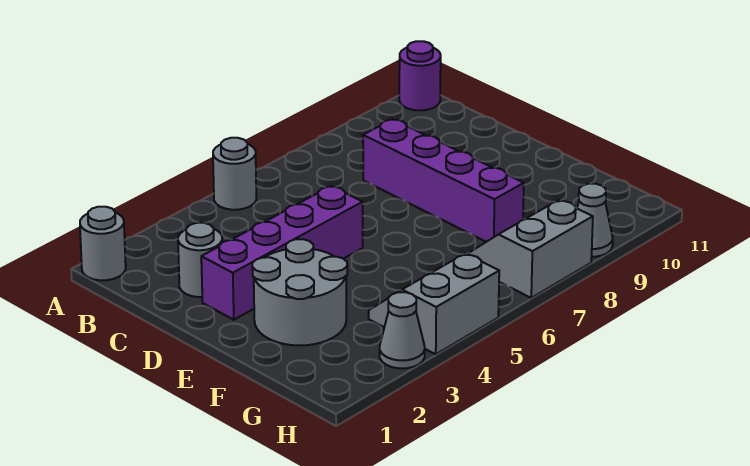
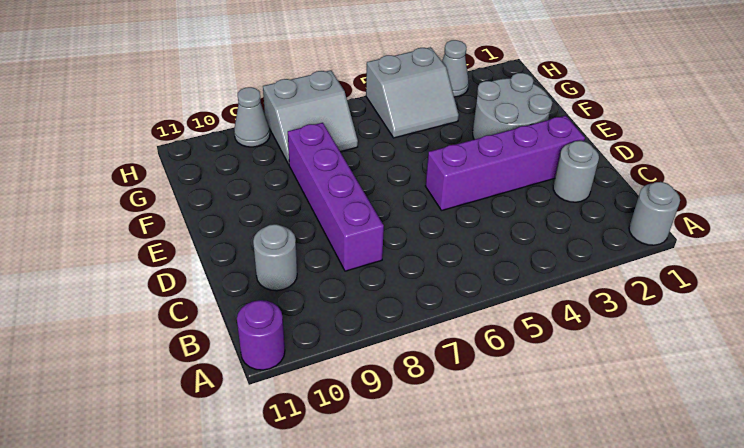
grey round brick A5 level 1 -> grey round brick C10 level 1

